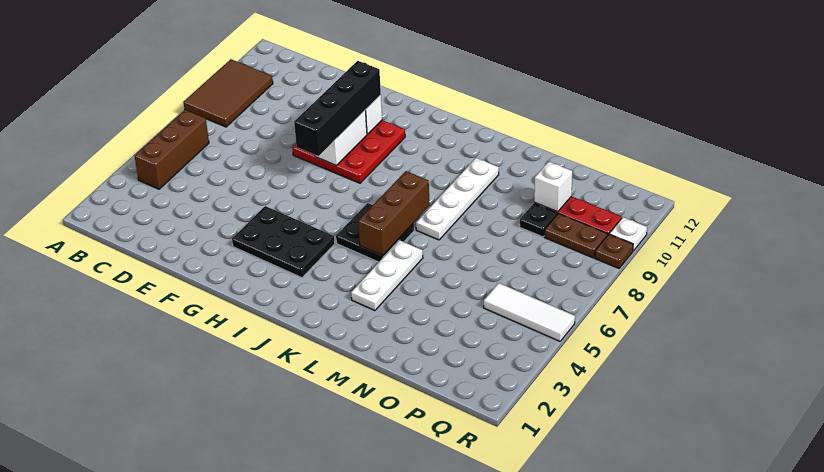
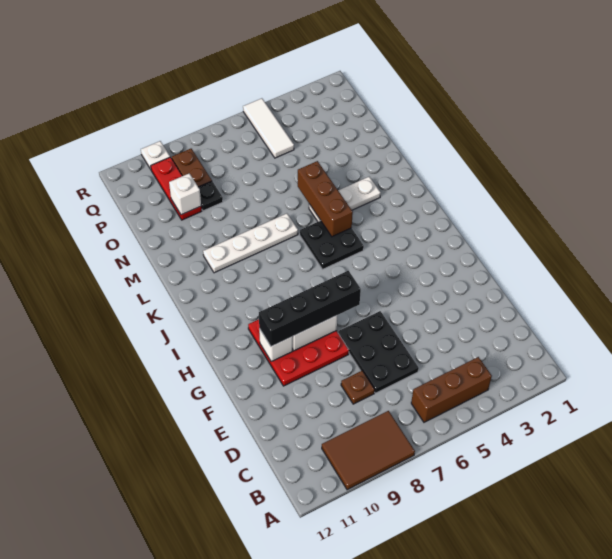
black plate G3:I4 level 1 -> black plate D6:F7 level 1
brown brick K5:K7 level 2 -> brown brick K5:M5 level 2
brown plate R9 level 1 -> brown plate D8 level 1

